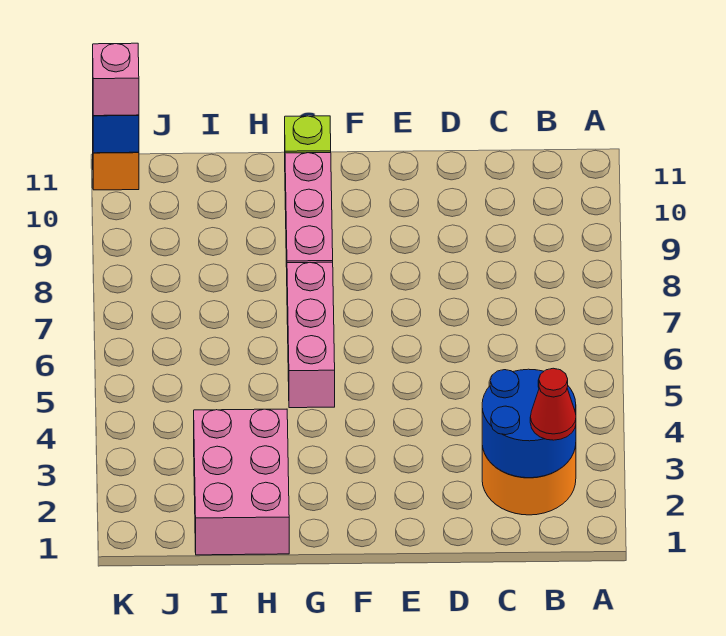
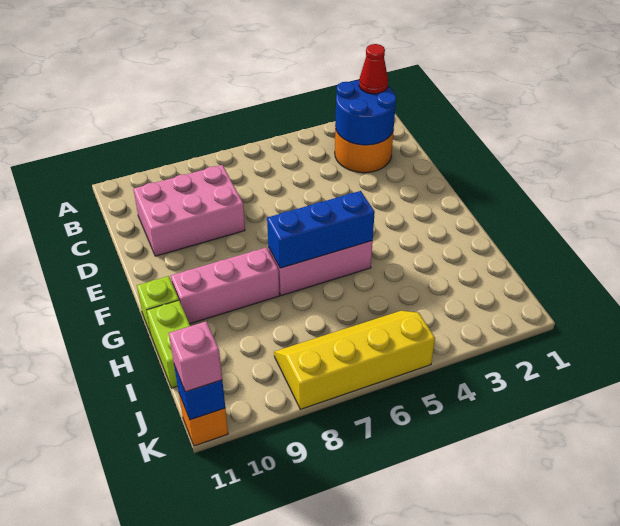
none -> blue brick G5:G7 level 2
pink brick H1:I3 level 1 -> pink brick C8:D10 level 1
none -> lime brick H11:I11 level 1
none -> yellow slope J5:K8 level 1 top K

